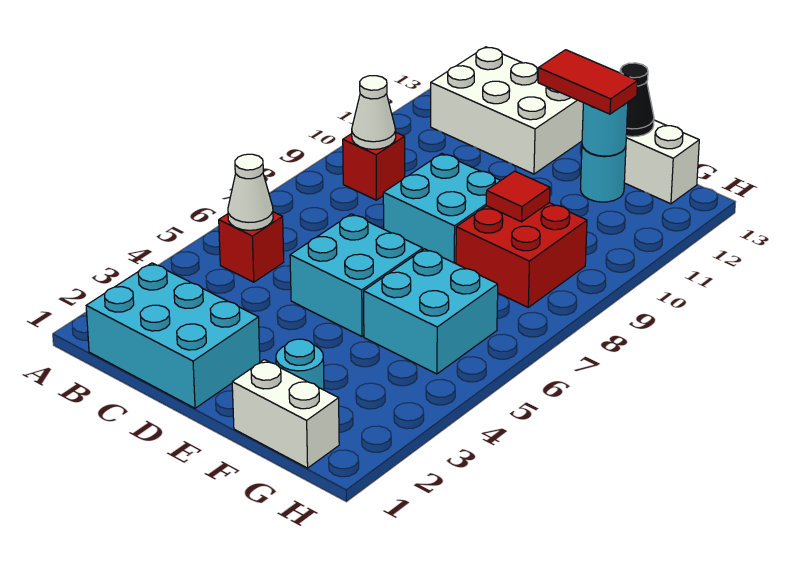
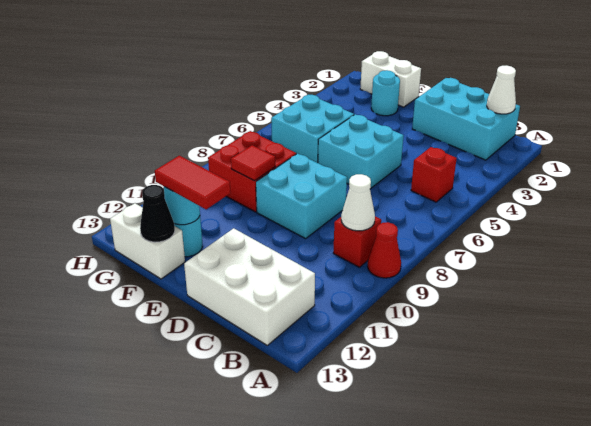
none -> red cone A9 level 1
white cone B5 level 2 -> white cone B1 level 2

